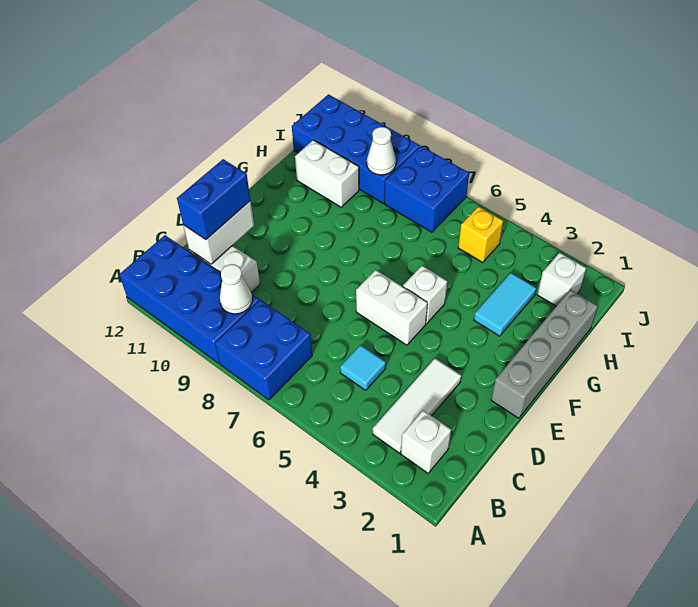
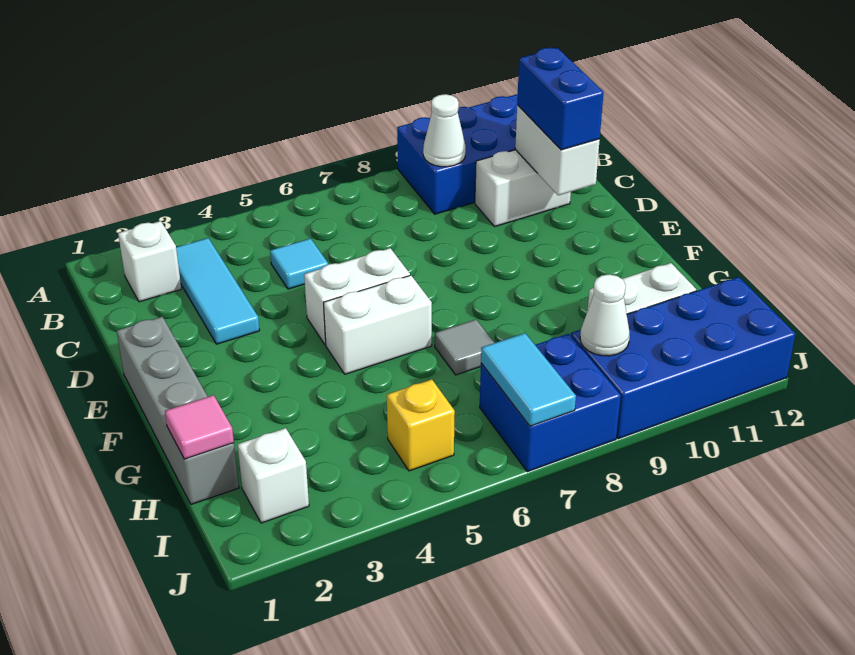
blue brick A7:B8 level 1 -> none
white tile B3:D3 level 1 -> cyan tile B3:D3 level 1
white brick F5 level 1 -> white brick F5:F6 level 1
cyan tile G3:H3 level 1 -> cyan tile I7:J7 level 2
none -> grey tile G7 level 1
none -> pink tile H1 level 2

